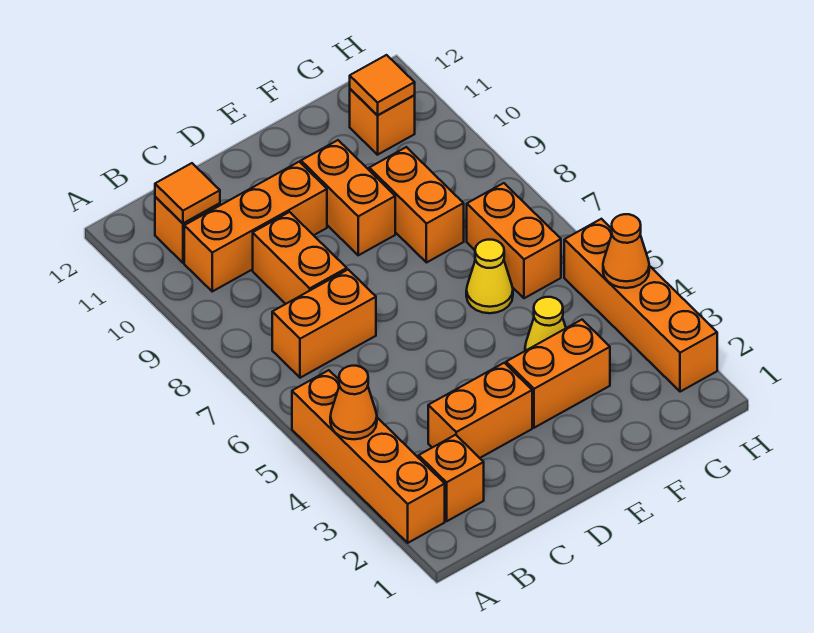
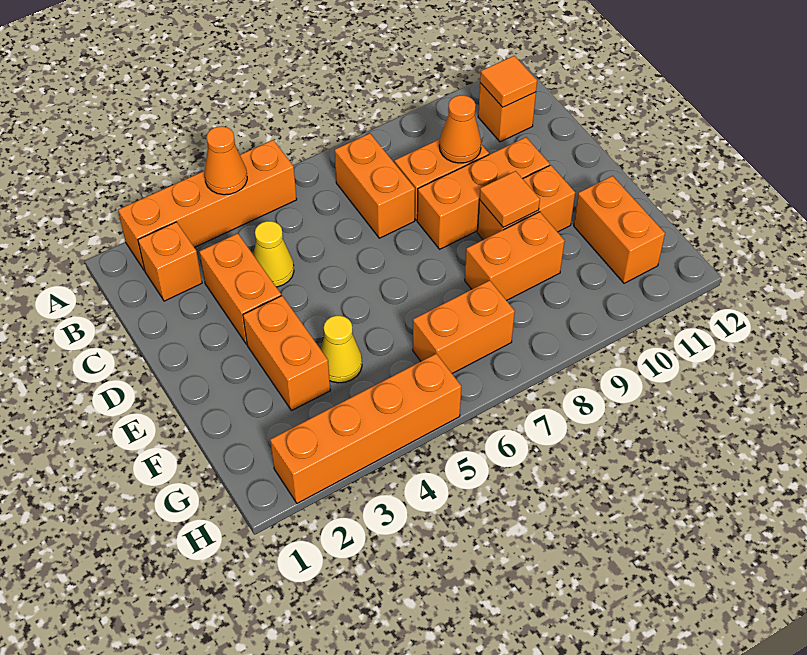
orange brick B10:D10 level 1 -> orange brick D8:D10 level 1
yellow cone F6 level 1 -> yellow cone C4 level 1
orange brick G11 level 1 -> orange brick F11:G11 level 1
orange tile G11 level 2 -> orange tile E9 level 2
orange cone H4 level 2 -> orange cone C9 level 2

